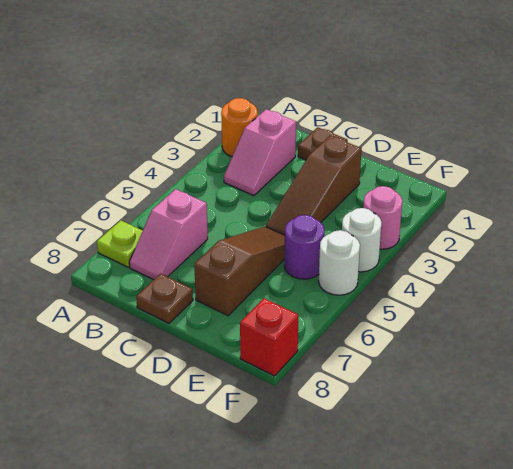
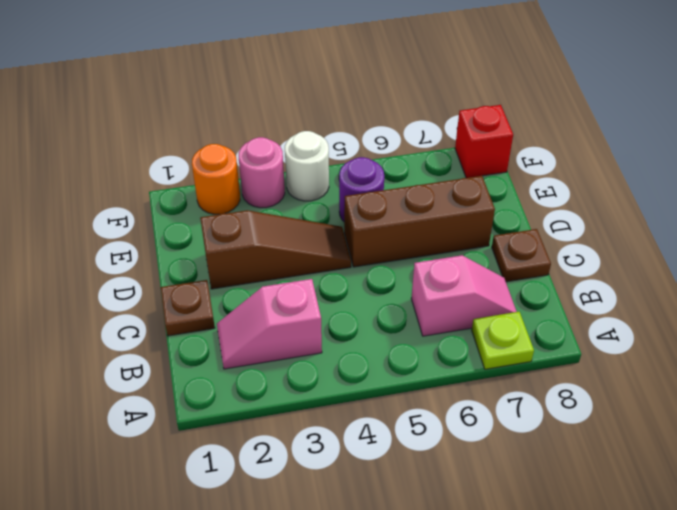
orange round brick A2 level 1 -> orange round brick F2 level 1
pink slope B2:B3 level 1 top 2 -> pink slope B2:B3 level 1 top 3
brown slope D5:D7 level 1 top 7 -> brown brick D5:D7 level 1
white round brick F5 level 1 -> none

